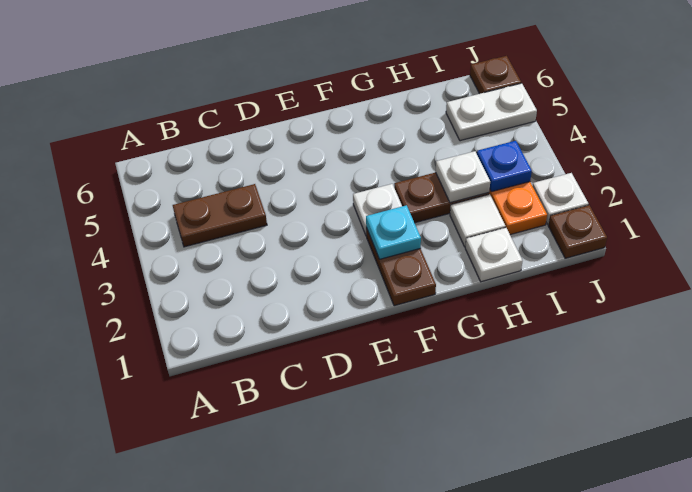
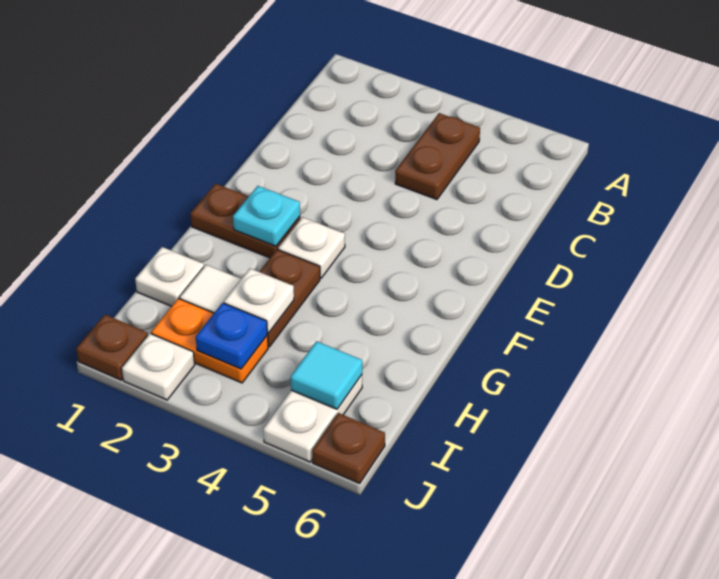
none -> cyan tile I5 level 2

